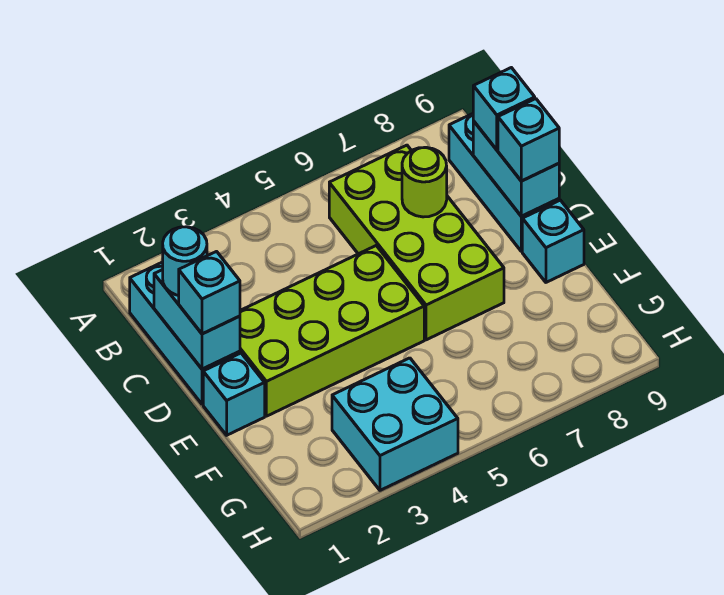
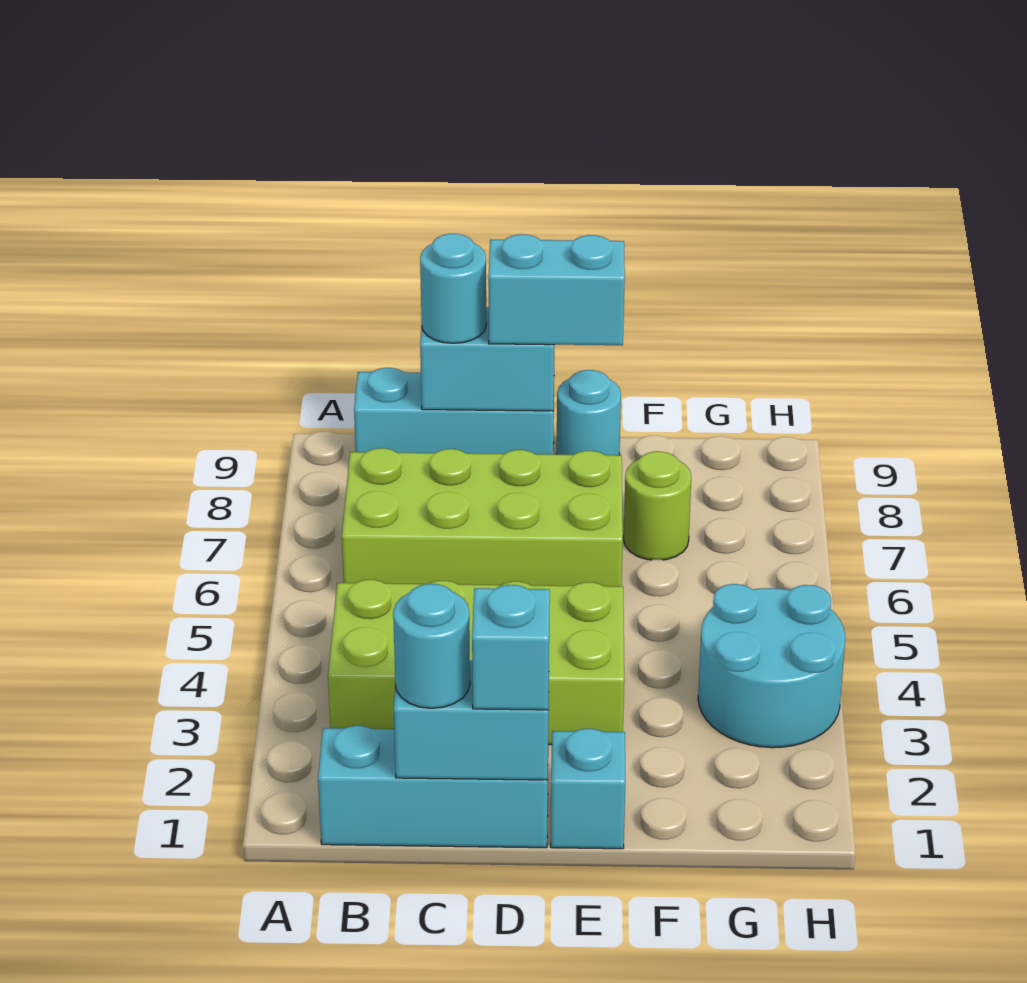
lime round brick C7 level 2 -> lime round brick F7 level 1
cyan brick C9 level 3 -> cyan round brick C9 level 3
lime brick D2:E5 level 1 -> lime brick B3:E4 level 1
cyan brick D9 level 3 -> cyan brick D9:E9 level 3
cyan brick E9 level 1 -> cyan round brick E9 level 1
cyan brick G3:H4 level 1 -> cyan round brick G3:H4 level 1

